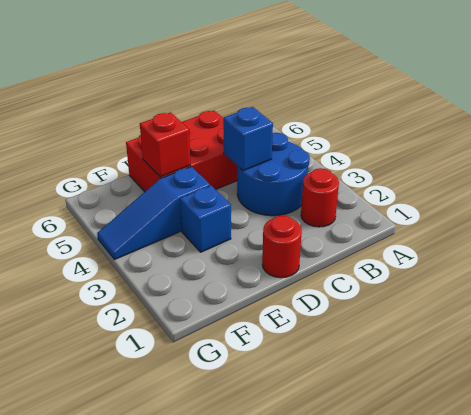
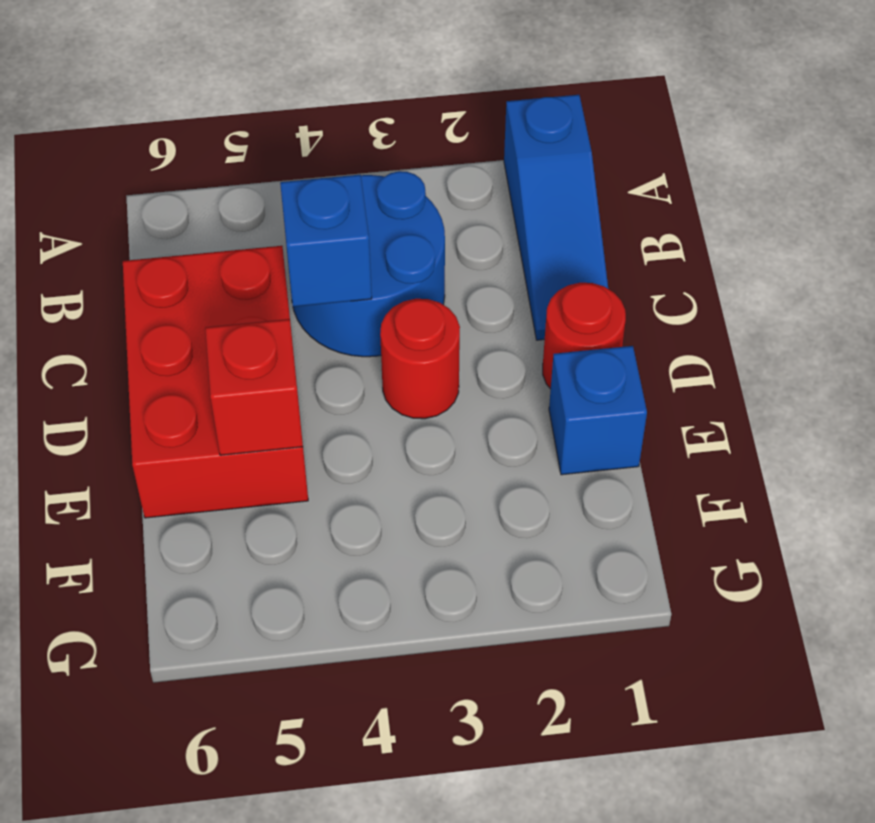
red round brick B2 level 1 -> red round brick D3 level 1
blue brick E3 level 1 -> blue brick E1 level 1
blue slope E4:G4 level 1 top E -> blue slope A1:C1 level 1 top A

